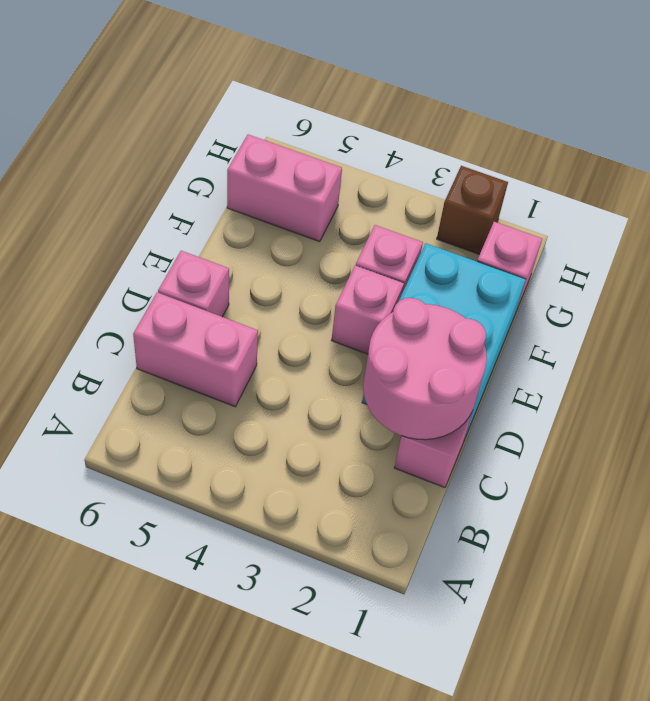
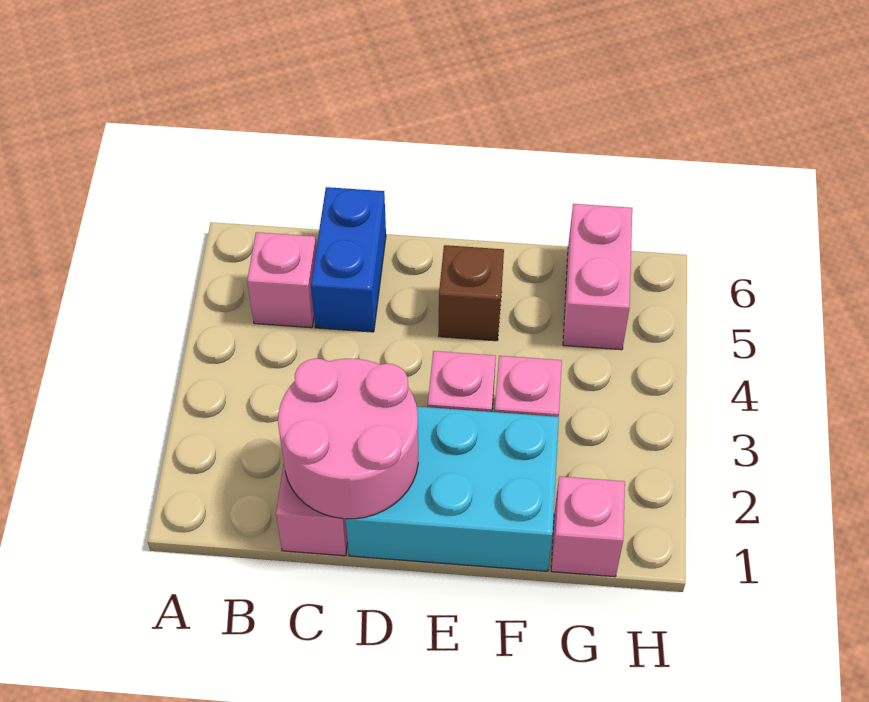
pink brick C5:C6 level 1 -> blue brick C5:C6 level 1
pink brick D6 level 1 -> pink brick B5 level 1
brown brick H2 level 1 -> brown brick E5 level 1

